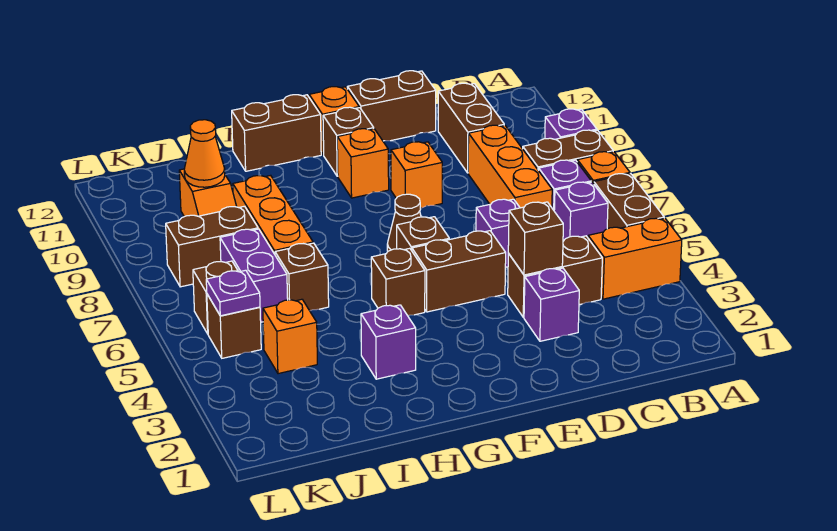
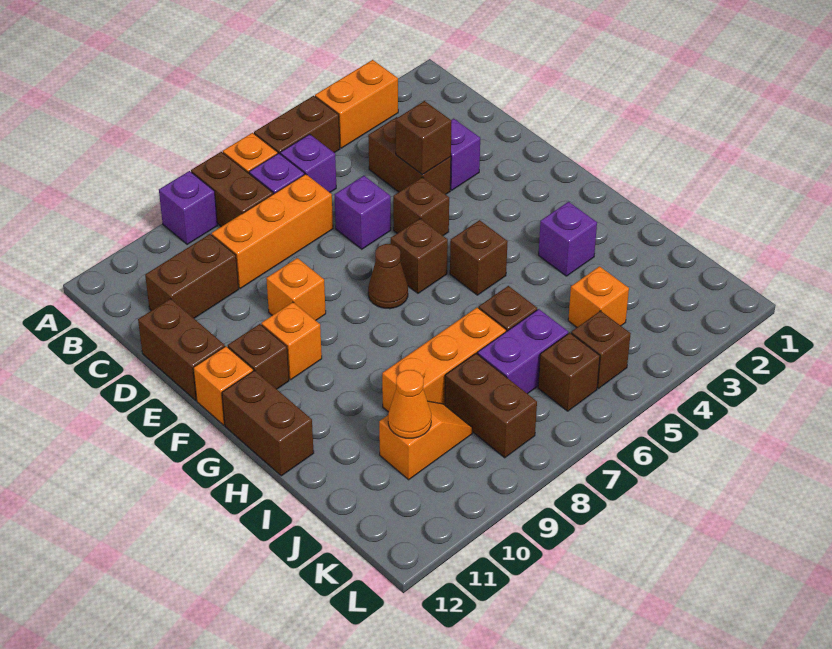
orange brick A4:B4 level 1 -> orange brick A3:A4 level 1
brown brick E5:F5 level 1 -> brown brick E5 level 1
purple plate K5 level 2 -> none

